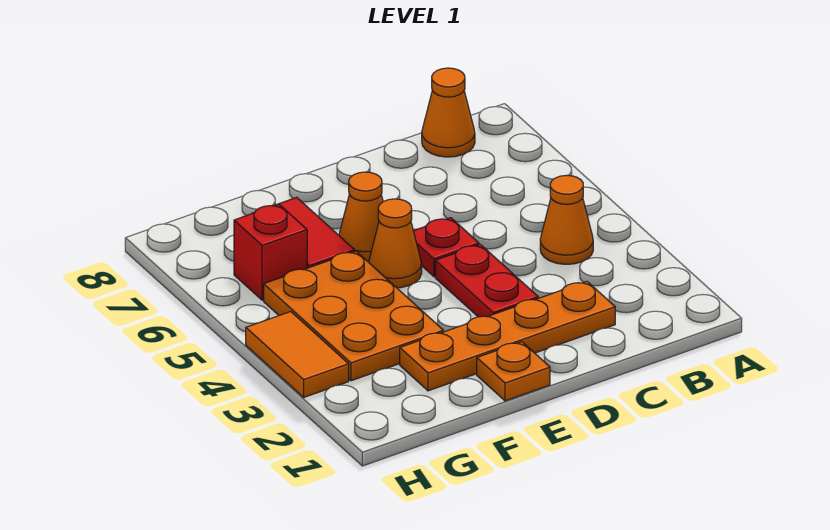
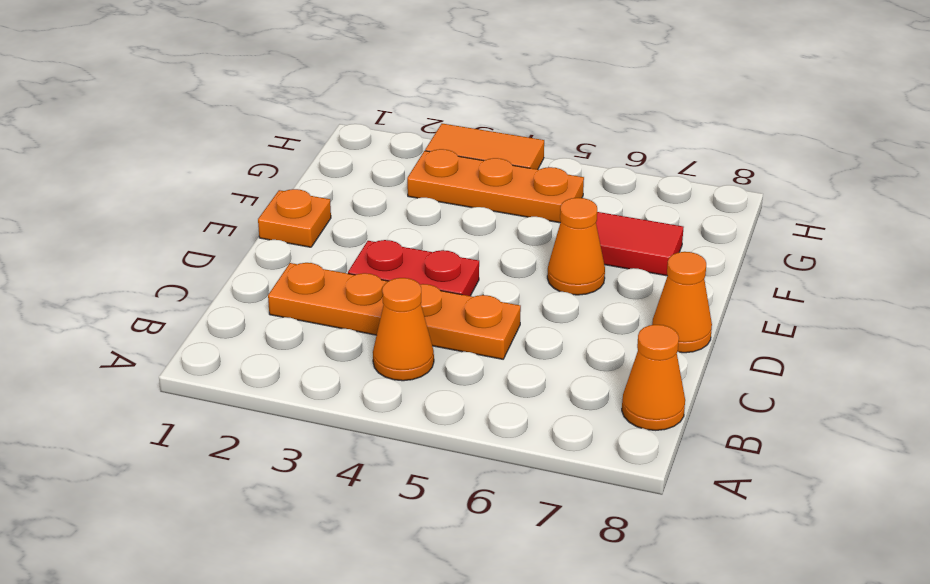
orange plate C2:F2 level 1 -> orange plate C2:C5 level 1
red plate D5 level 1 -> none
orange cone E5 level 1 -> orange cone D8 level 1
orange plate F3:G5 level 1 -> orange plate G3:G5 level 1
red brick G6 level 1 -> none

